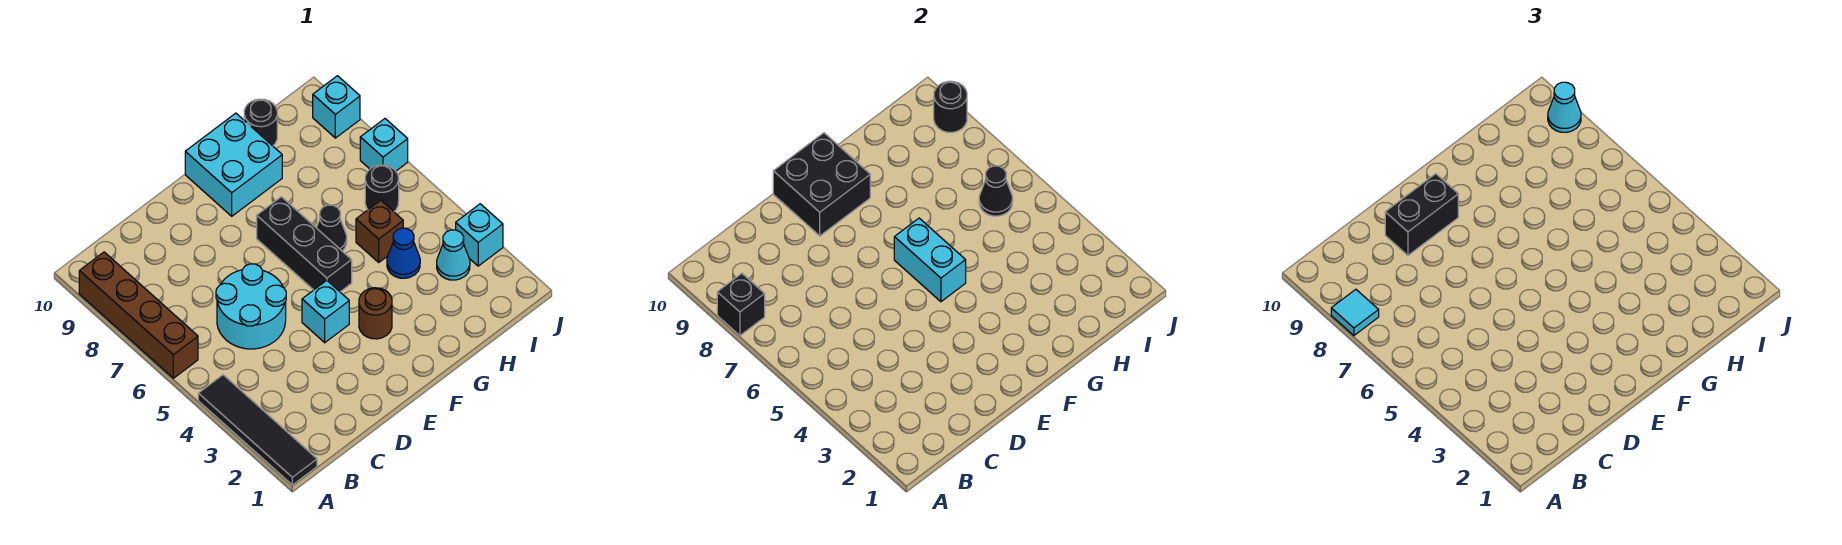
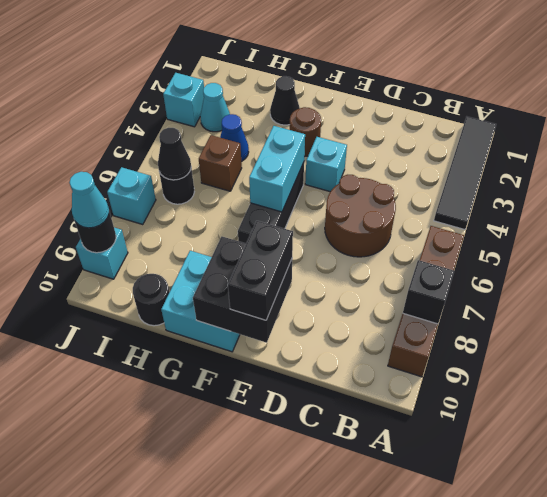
cyan tile A8 level 3 -> none
cyan round brick C5:D6 level 1 -> brown round brick C5:D6 level 1
black brick D9:E9 level 3 -> black brick E9:E10 level 3
black cone G6 level 1 -> black cone G2 level 1

